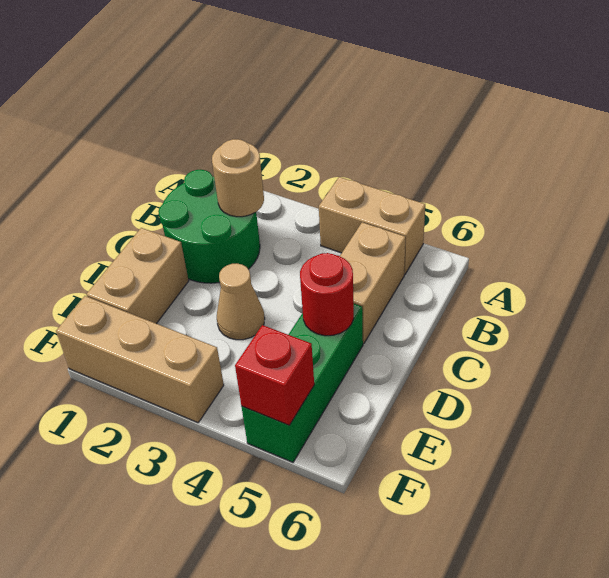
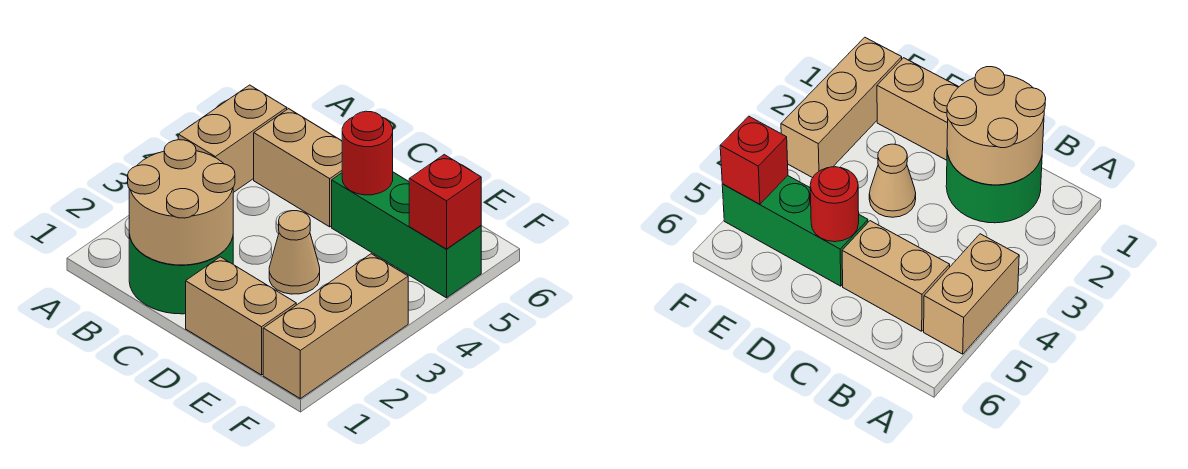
tan round brick B2 level 2 -> tan round brick B1:C2 level 2

